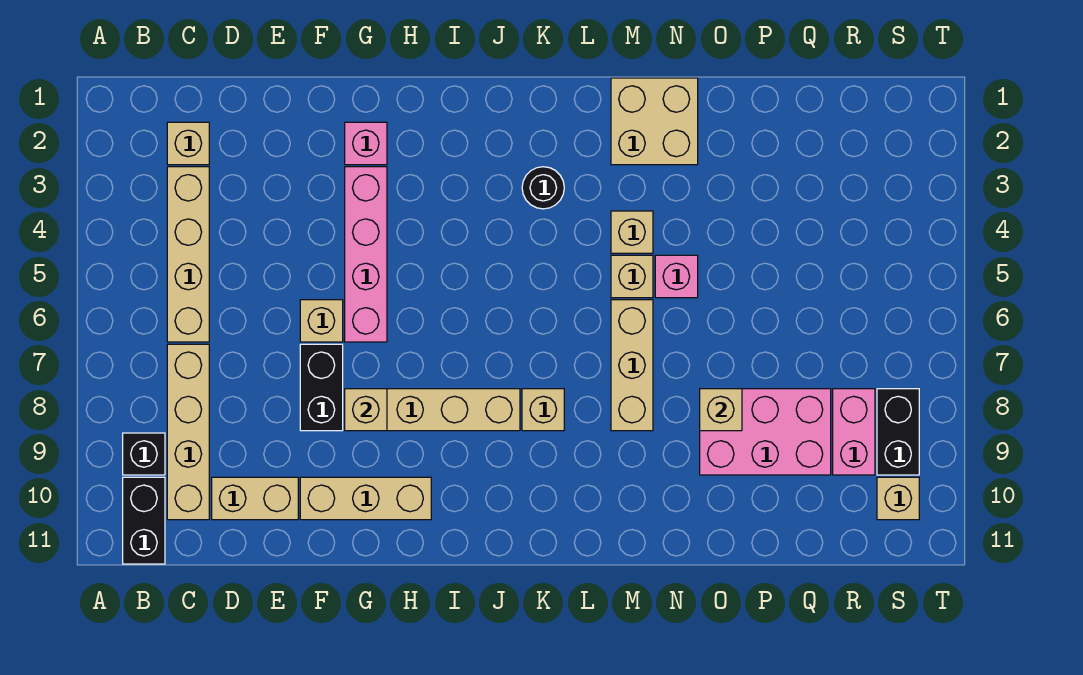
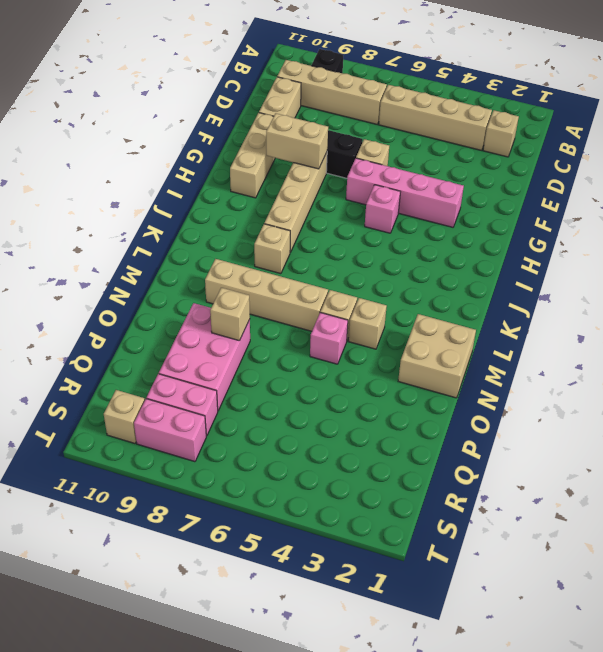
black brick B10:B11 level 1 -> none
pink brick G2 level 1 -> pink brick H5 level 1
tan brick G8 level 2 -> tan brick G8:G9 level 2
black round brick K3 level 1 -> none
tan brick M6:M8 level 1 -> tan brick M6:M9 level 1
black brick S8:S9 level 1 -> pink brick S8:S9 level 1

